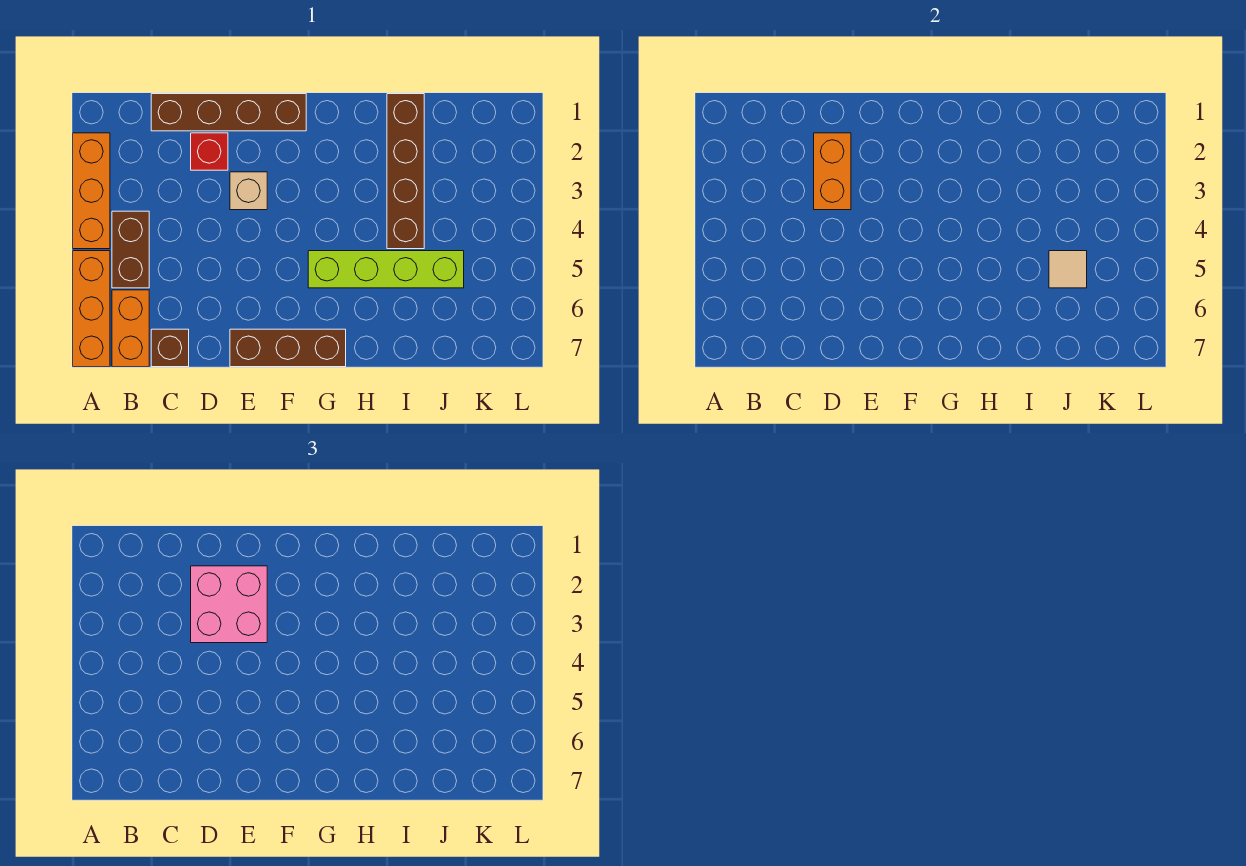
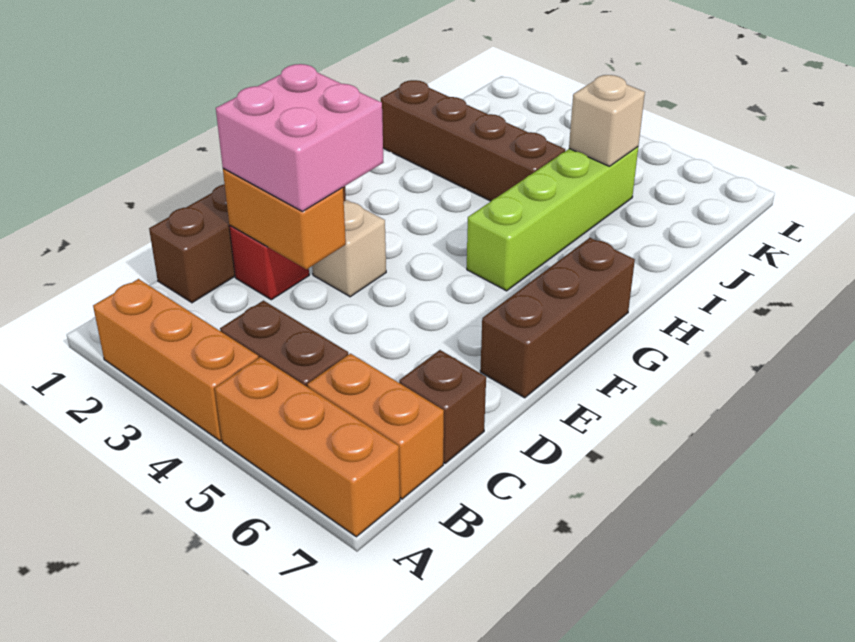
tan tile J5 level 2 -> tan brick J5 level 2

